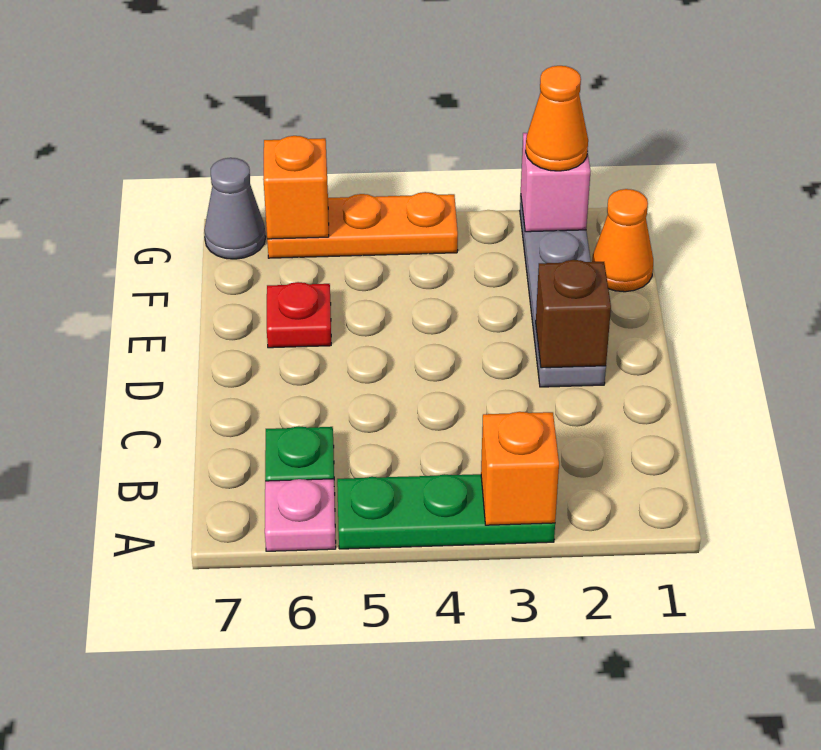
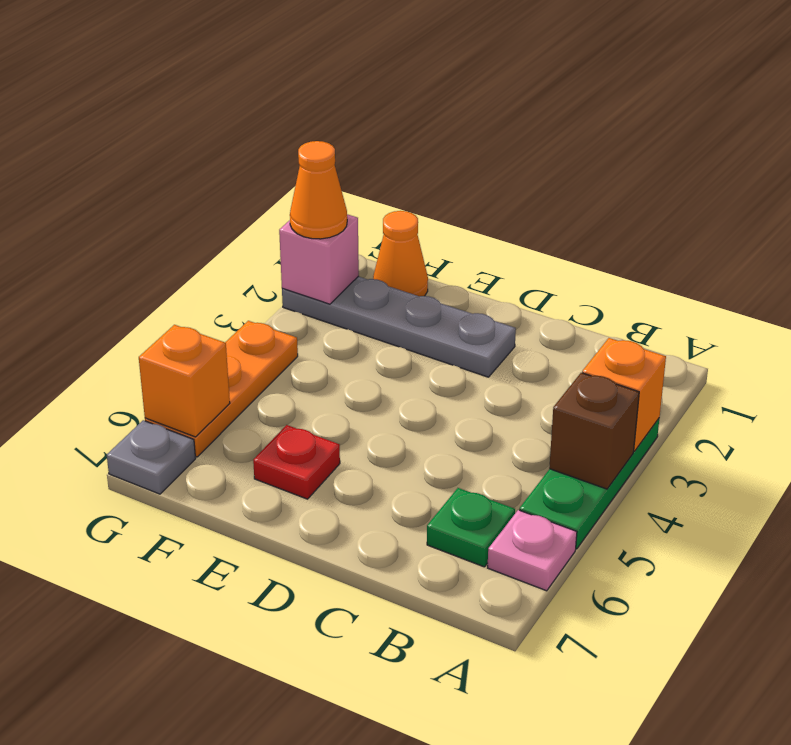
brown brick D2 level 2 -> brown brick A4 level 2
grey cone G7 level 1 -> grey plate G7 level 1

